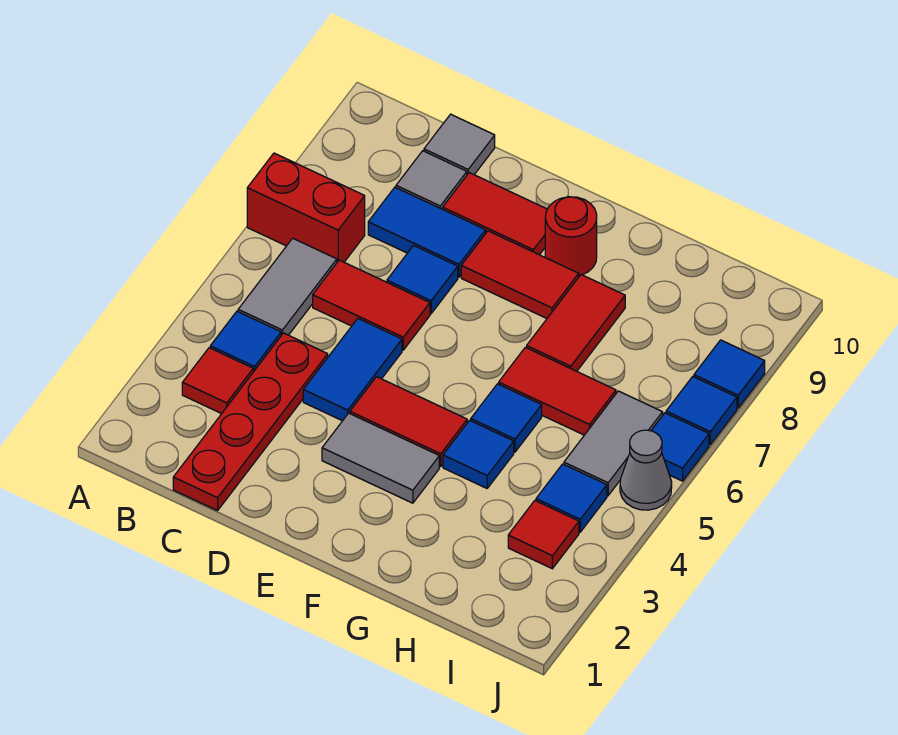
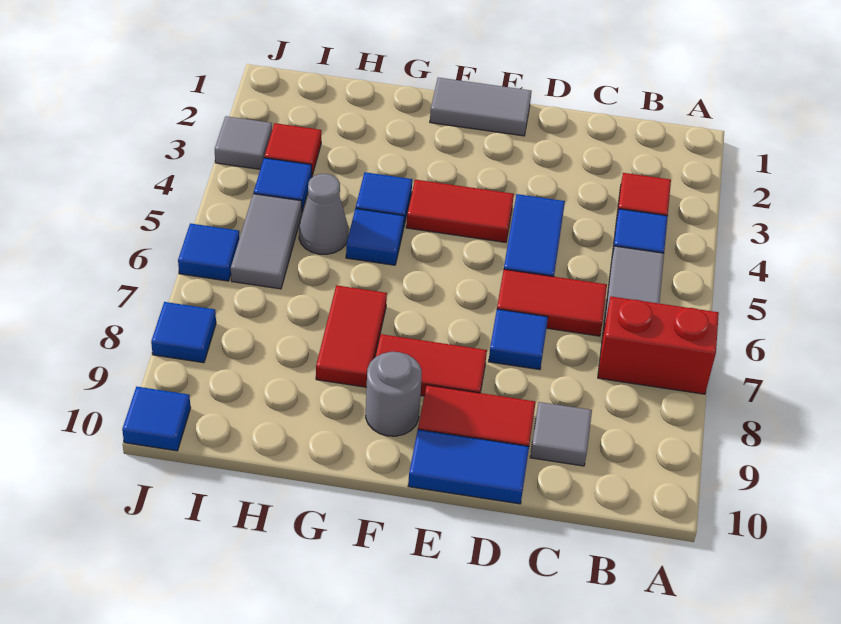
red plate C1:C4 level 1 -> none
blue tile C8:D8 level 1 -> blue tile D10:E10 level 1
grey tile C10 level 1 -> grey tile J3 level 1
grey tile E3:F3 level 1 -> grey tile E1:F1 level 1
red round brick F9 level 1 -> grey round brick F9 level 1
red tile G6:H6 level 1 -> none
grey cone J5 level 1 -> grey cone H5 level 1
blue tile J7 level 1 -> blue tile J10 level 1

